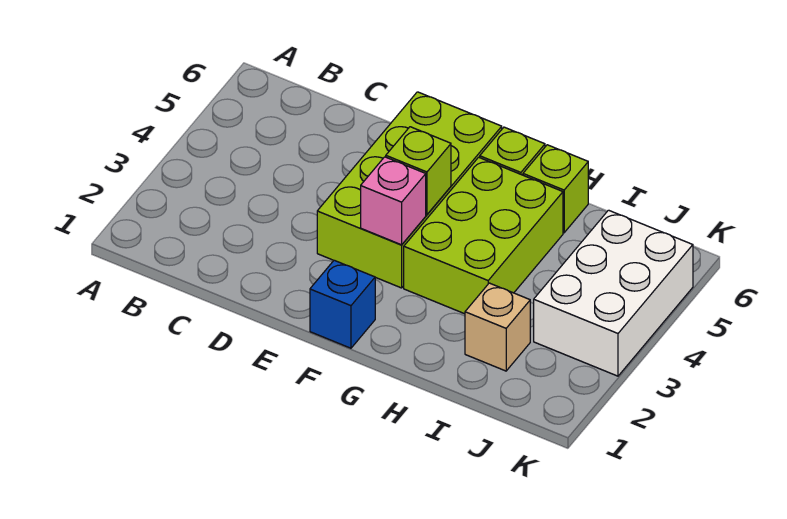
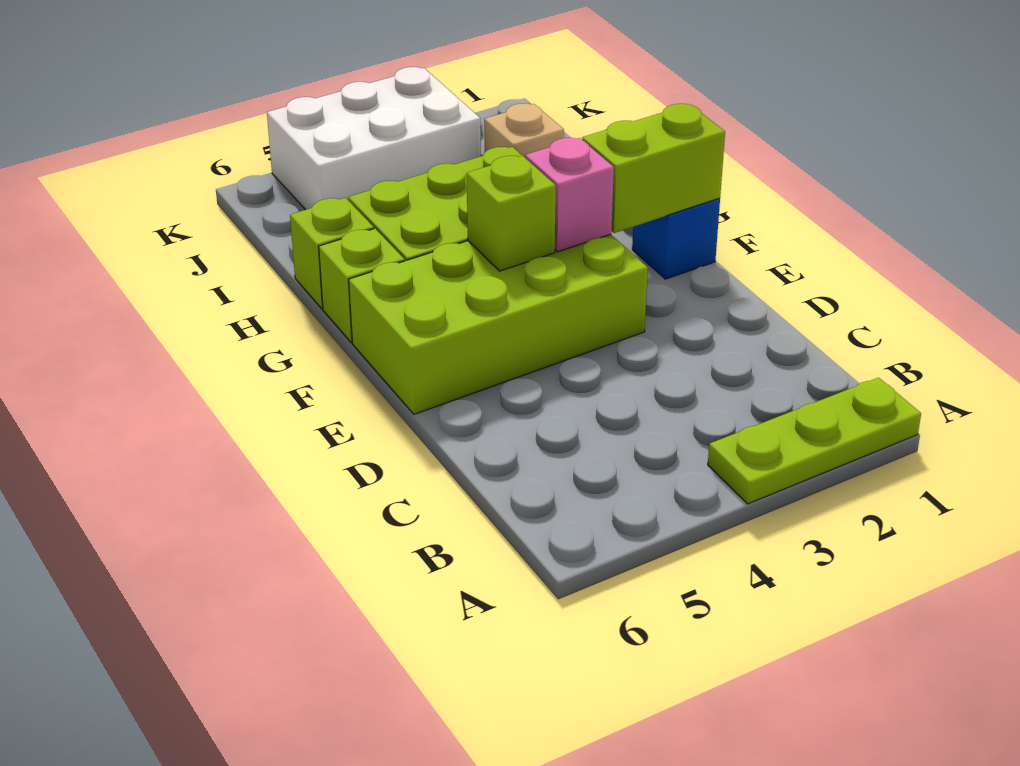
none -> lime plate A1:A3 level 1
none -> lime brick F1:F2 level 2

